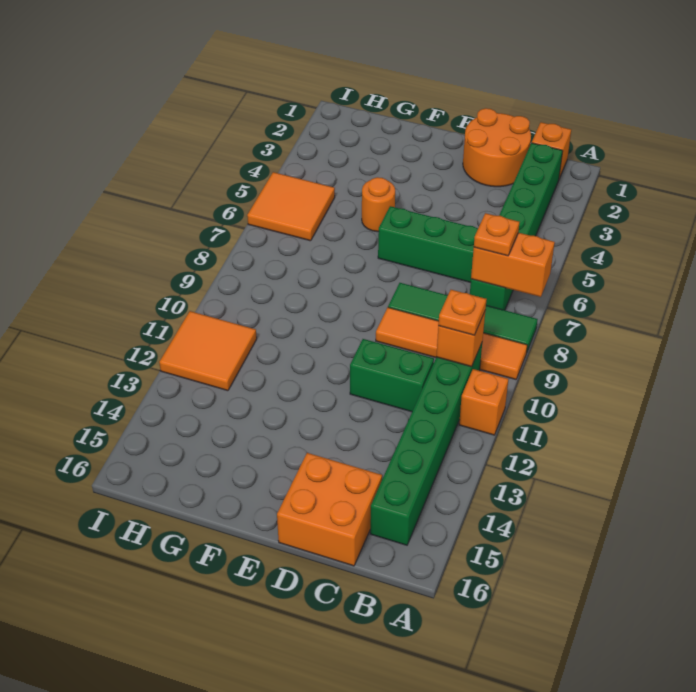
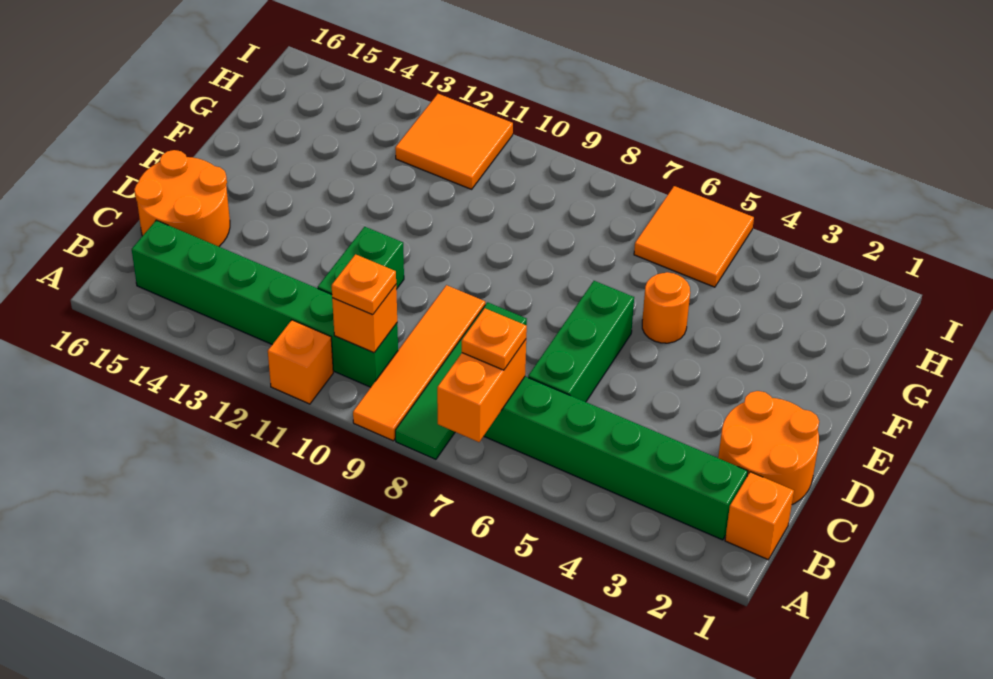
orange brick C15:D16 level 1 -> orange round brick C15:D16 level 1

